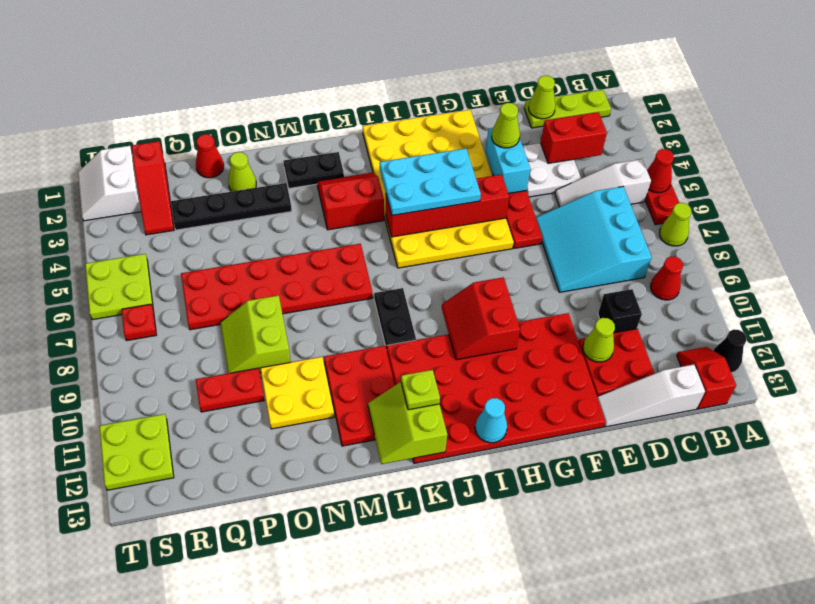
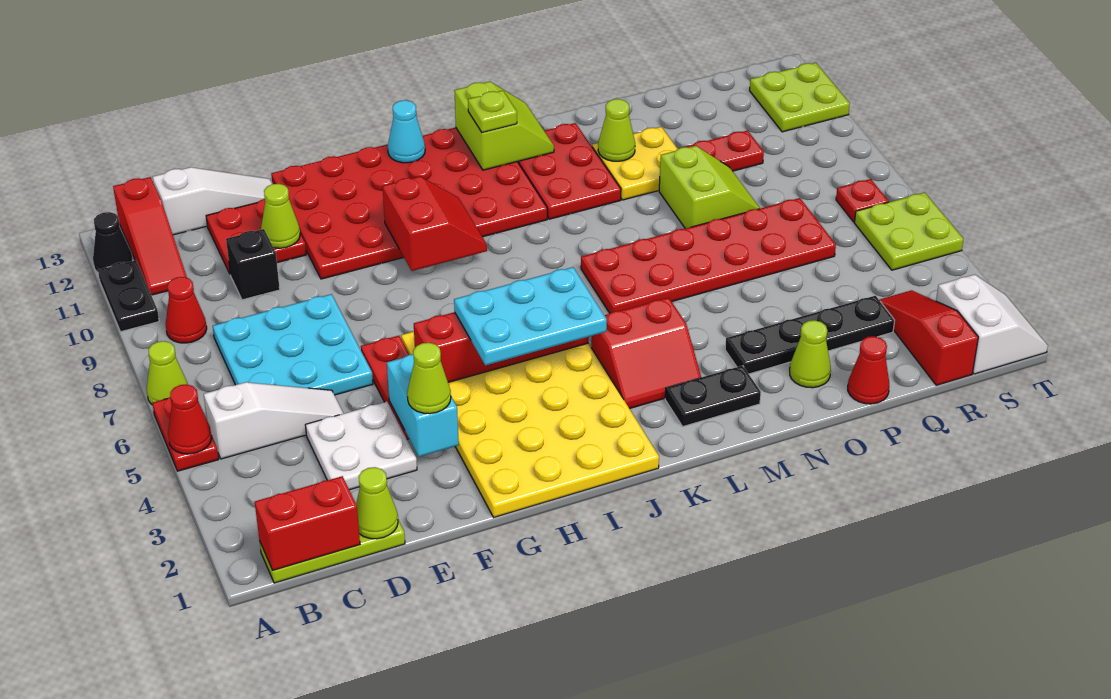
red slope B12:B13 level 1 top 13 -> red slope B11:B13 level 1 top 13
red brick C3:D3 level 2 -> red brick B1:C1 level 2
cyan slope C6:E8 level 1 top C -> cyan plate C6:E8 level 1
black plate K8:K9 level 1 -> black plate A10:A11 level 1
none -> lime cone N11 level 2

